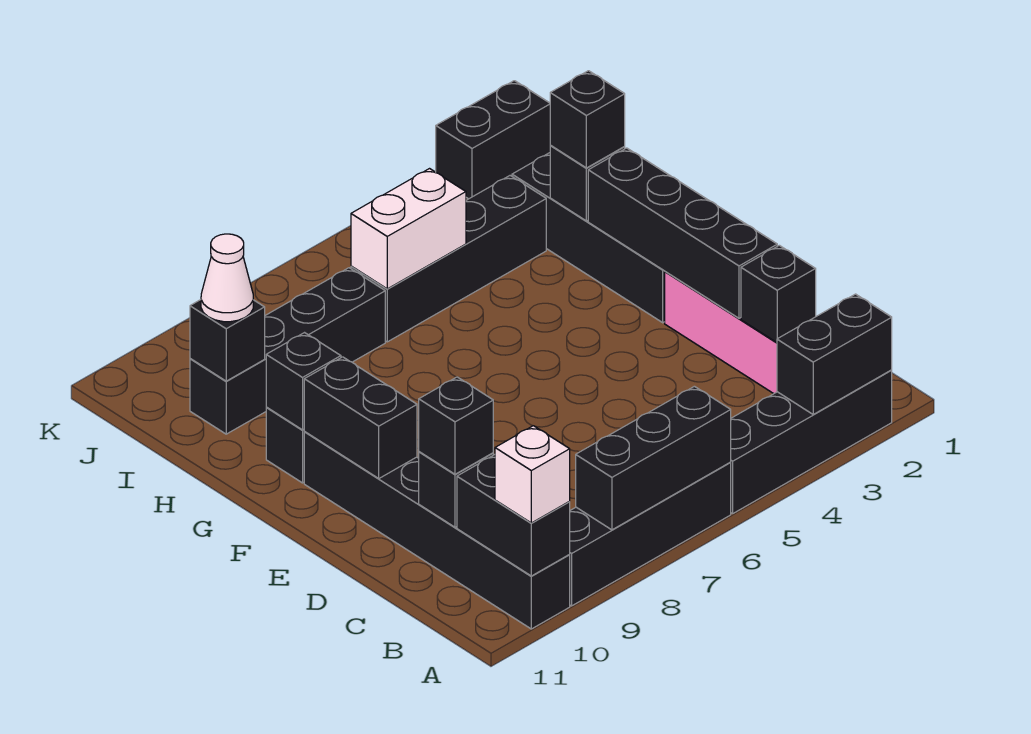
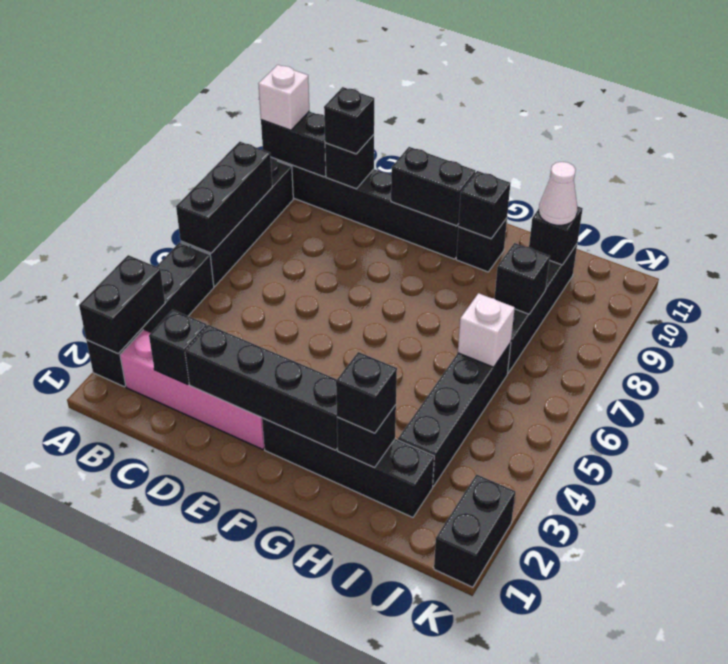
white brick I5:I6 level 2 -> white brick I6 level 2
none -> black brick I8 level 2

